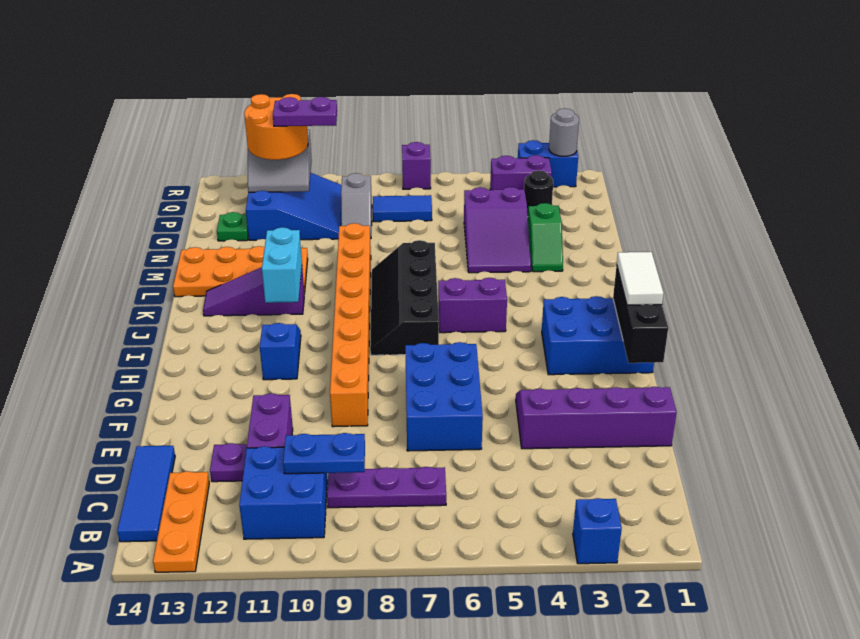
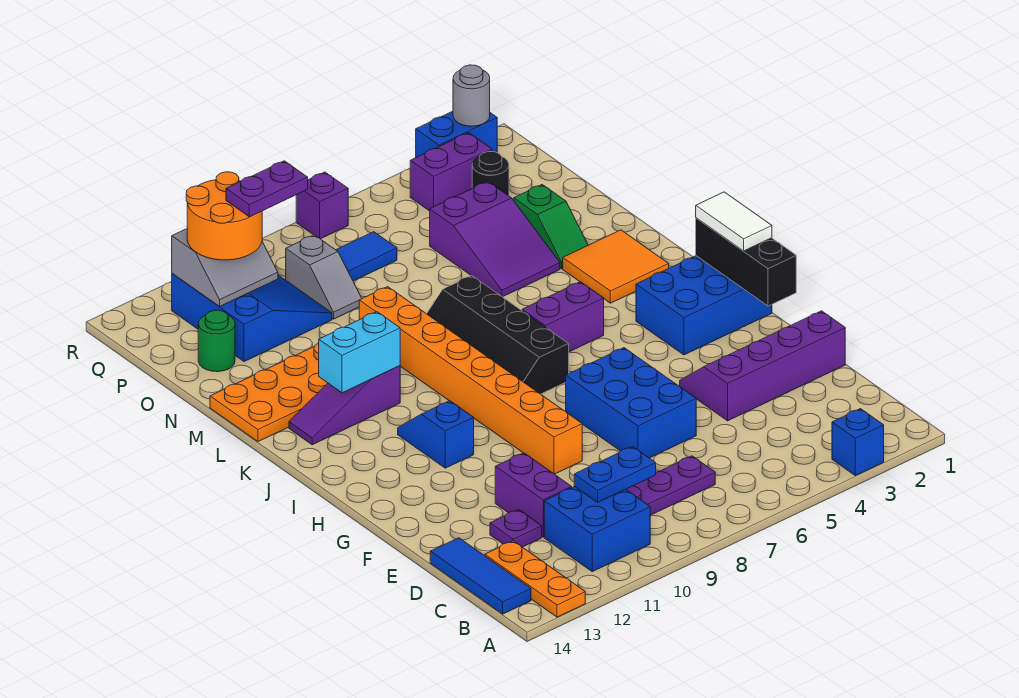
cyan brick J11:K11 level 2 -> cyan brick K11:K12 level 2
none -> orange tile K2:L3 level 1
green plate O13 level 1 -> green round brick O13 level 1

